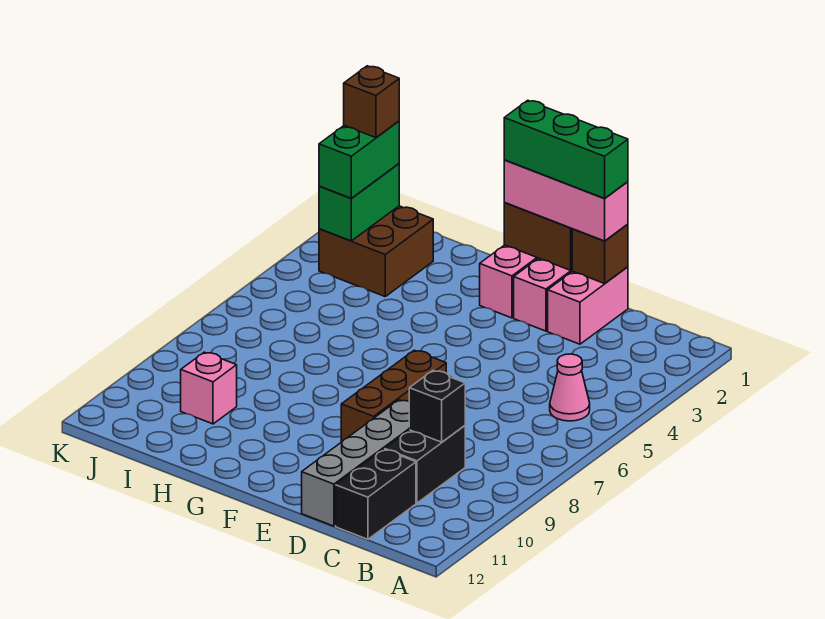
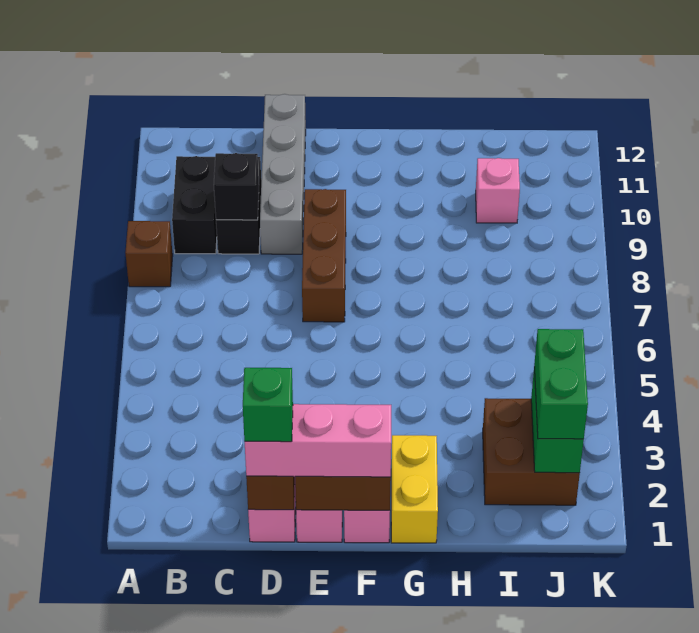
pink cone B5 level 1 -> none
black brick C11:C12 level 1 -> black brick B9:B10 level 1
green brick D1:F1 level 4 -> green brick D1 level 4
none -> yellow brick G1:G2 level 1
brown brick J2 level 4 -> brown brick A8 level 1

